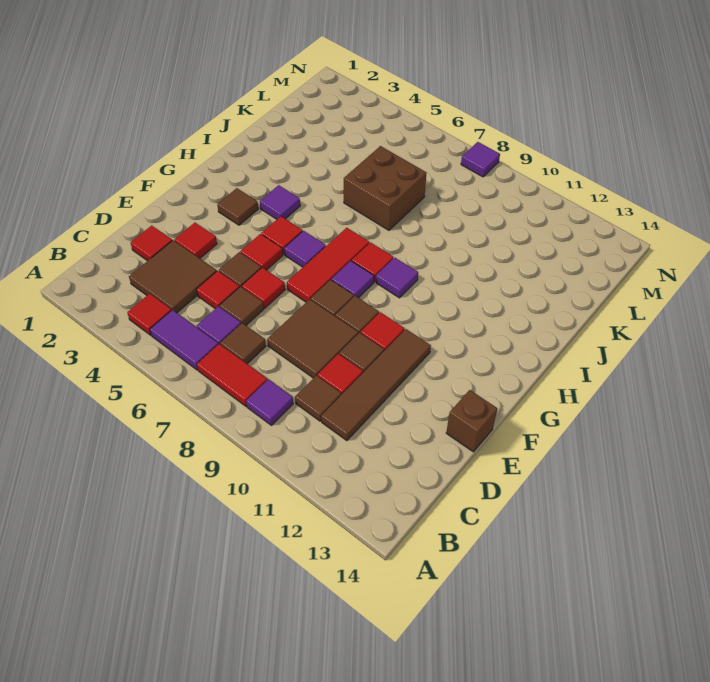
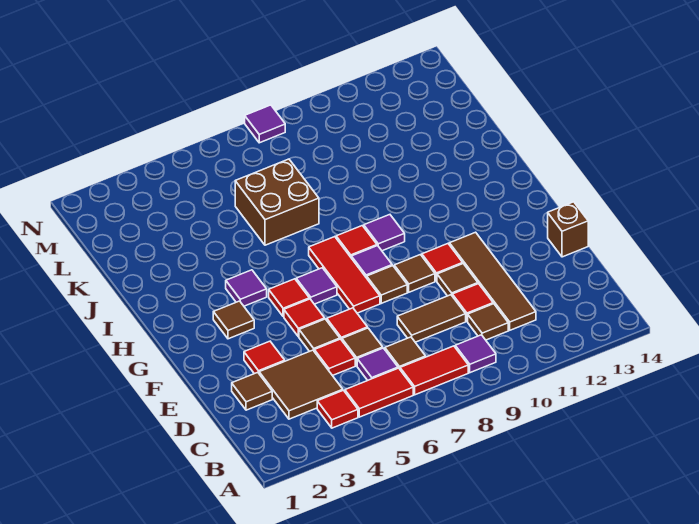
purple tile B5:B6 level 1 -> red tile B5:B6 level 1
red tile D2 level 1 -> brown tile D2 level 1
brown tile D8:E9 level 1 -> brown tile D8:D9 level 1

